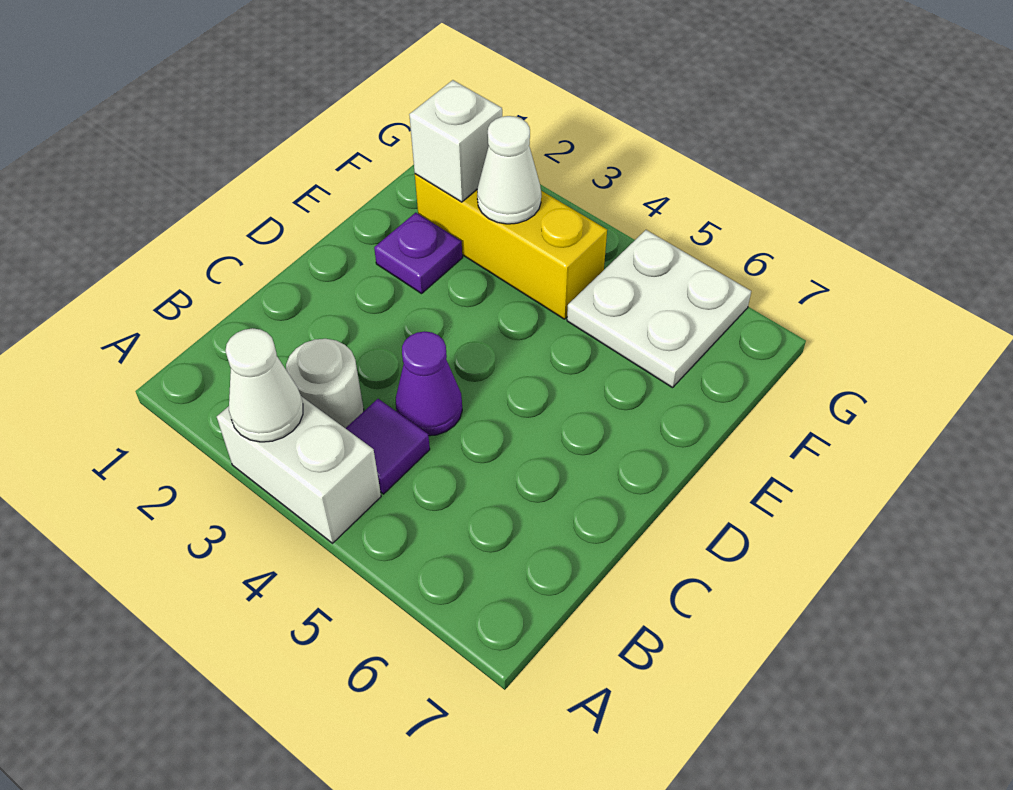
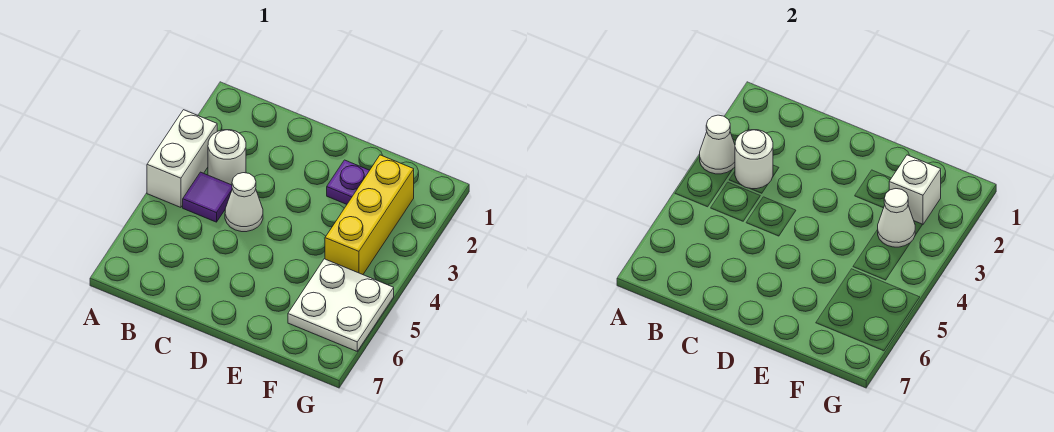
none -> white round brick B3 level 2
purple cone C4 level 1 -> white cone C4 level 1

